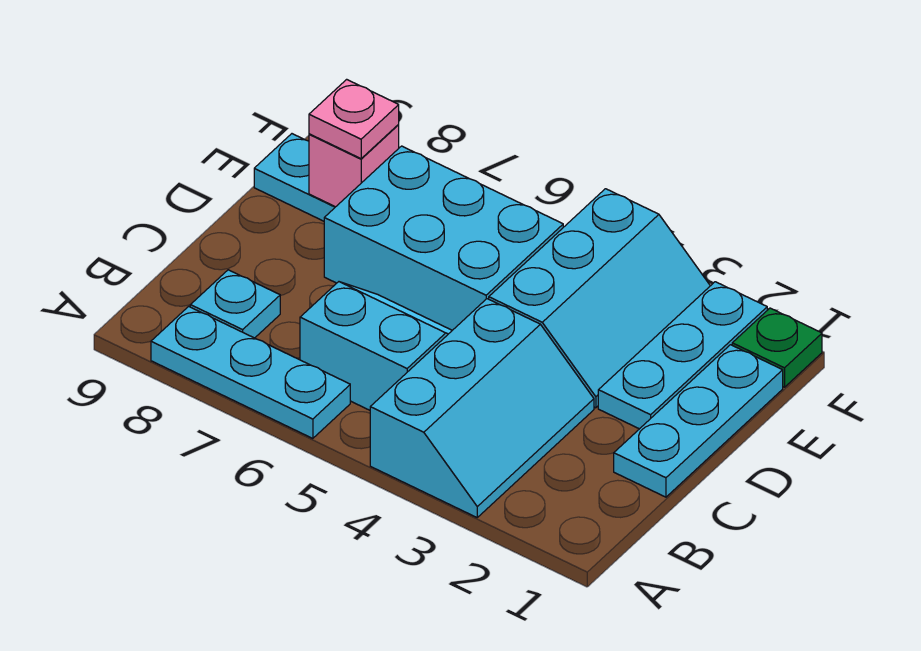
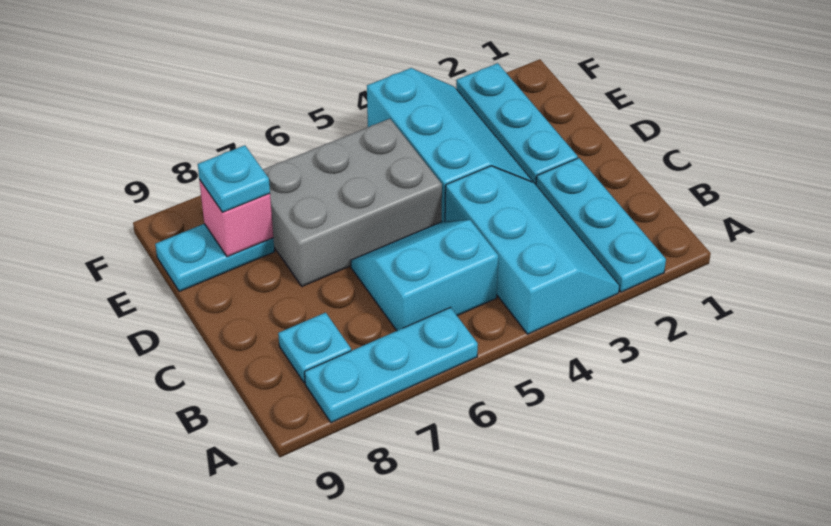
cyan plate C1:E1 level 1 -> cyan plate A2:C2 level 1
cyan brick D5:E7 level 1 -> grey brick D5:E7 level 1
pink plate E8 level 3 -> cyan plate E8 level 3
green plate F1 level 1 -> none

